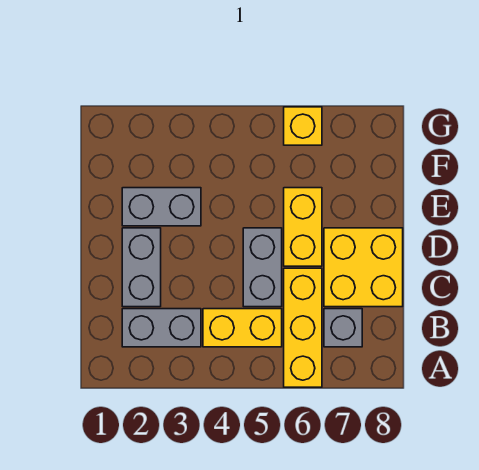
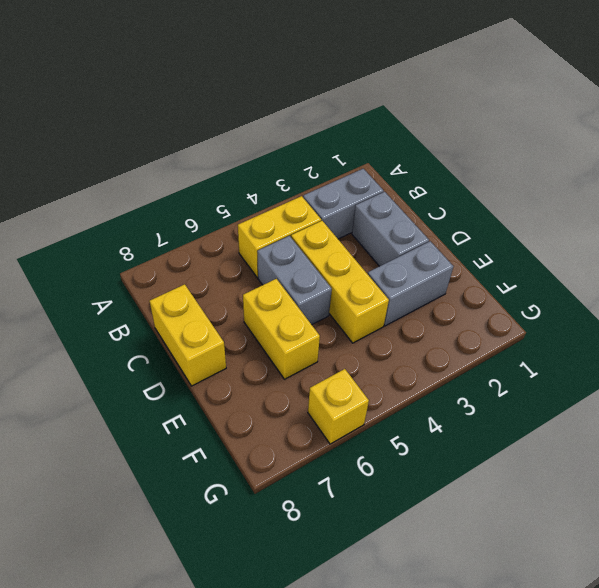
yellow brick A6:C6 level 1 -> yellow brick C4:E4 level 1
grey brick B7 level 1 -> none
yellow brick C7:D8 level 1 -> yellow brick C8:D8 level 1

